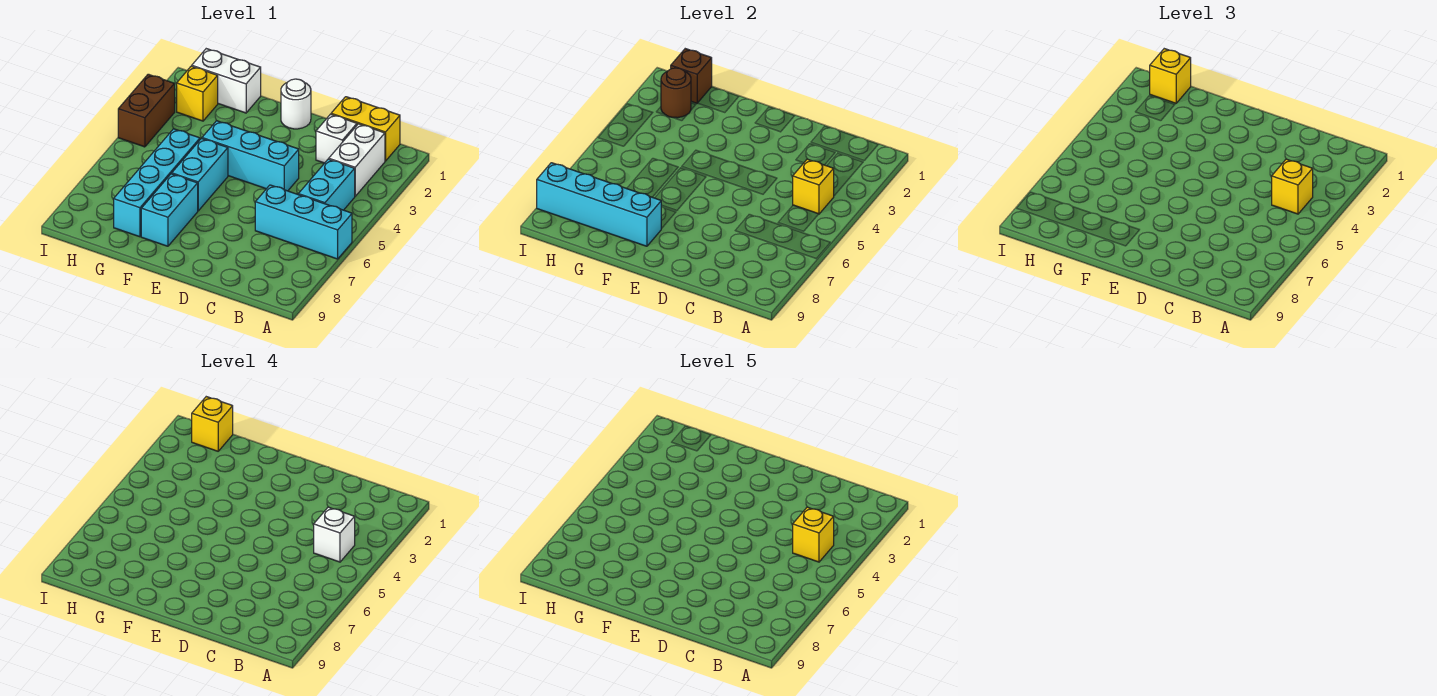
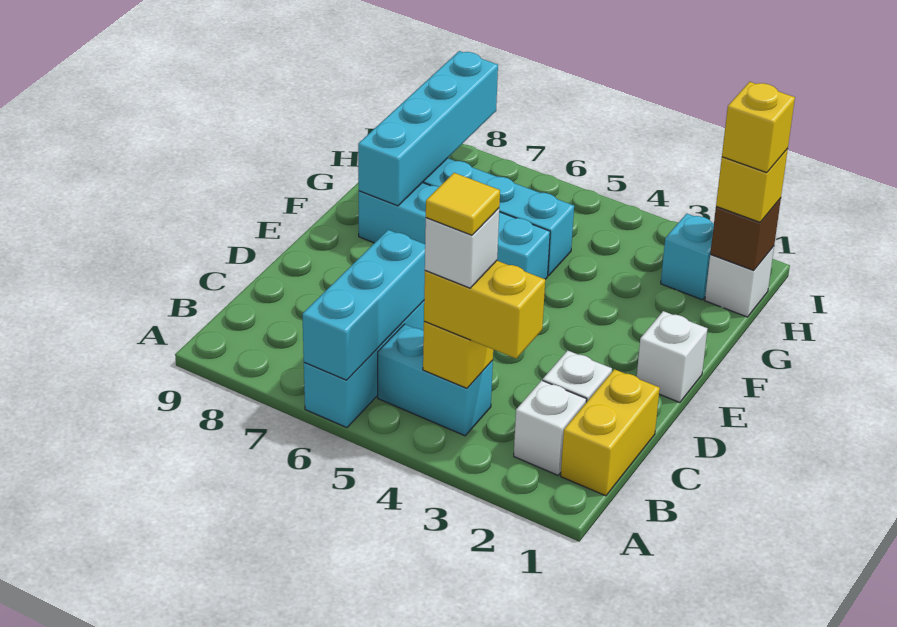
white brick B2:B3 level 1 -> white brick B2 level 1
yellow brick B4 level 3 -> yellow brick B3:B4 level 3
yellow brick B4 level 5 -> yellow tile B4 level 5
cyan brick D4:F4 level 1 -> cyan brick A6:C6 level 2
white round brick E1 level 1 -> white brick E1 level 1
white brick G1:H1 level 1 -> white brick H1 level 1
yellow brick H2 level 1 -> cyan brick H2 level 1
brown round brick H2 level 2 -> none
brown brick I3:I4 level 1 -> none

